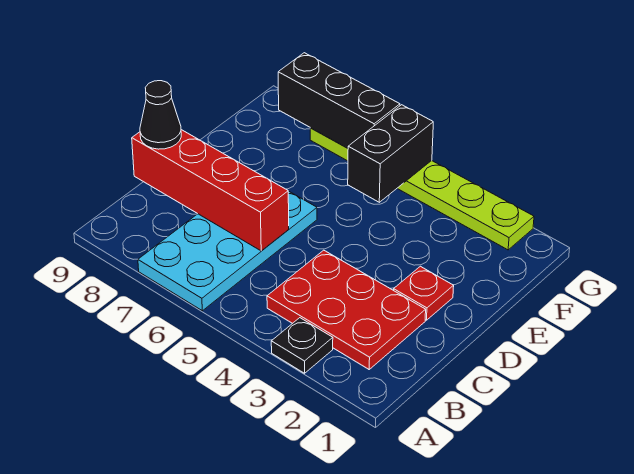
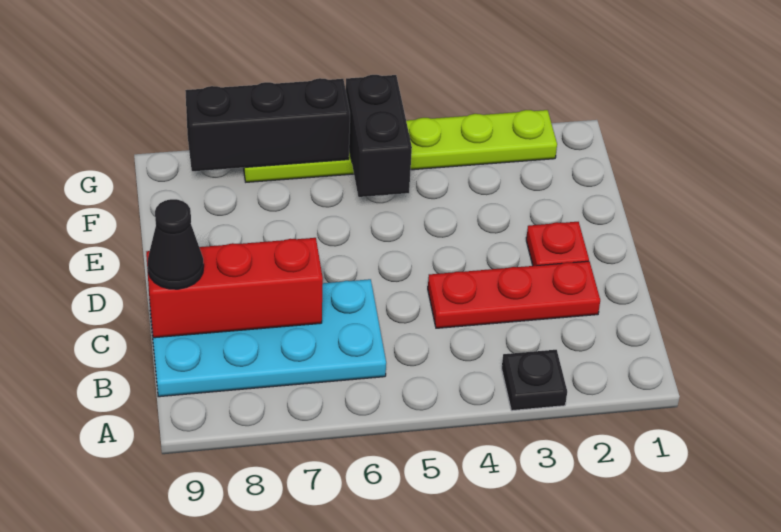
cyan plate A6:D7 level 1 -> cyan plate B6:C9 level 1
red plate B2:C4 level 1 -> red plate C2:C4 level 1
red brick C6:C9 level 2 -> red brick C7:C9 level 2

